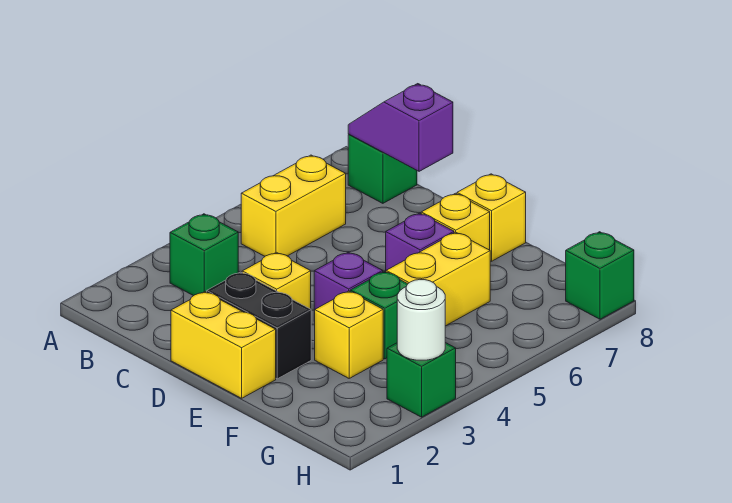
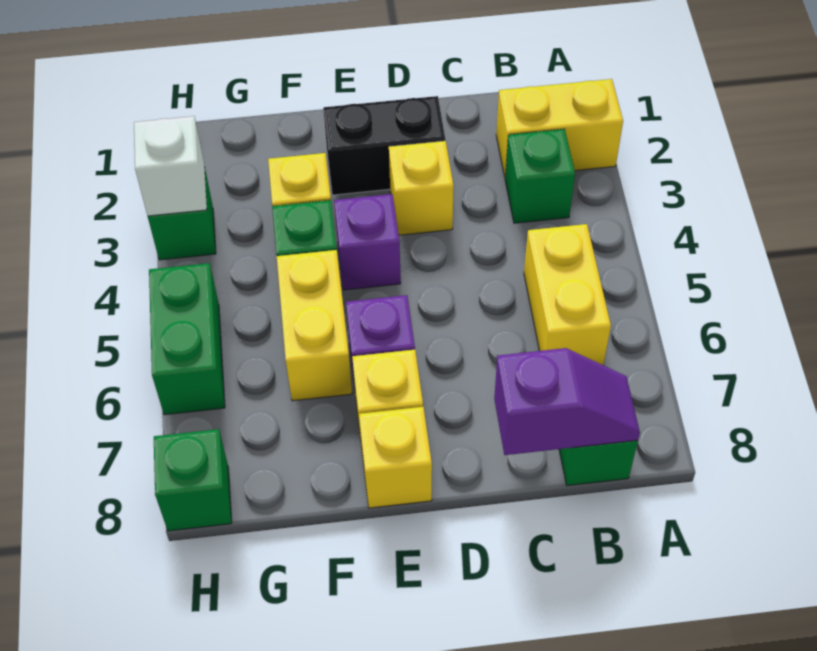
yellow brick D1:E1 level 1 -> yellow brick A2:B2 level 1
white round brick H3 level 2 -> white brick H3 level 2
none -> green brick H5:H6 level 1

